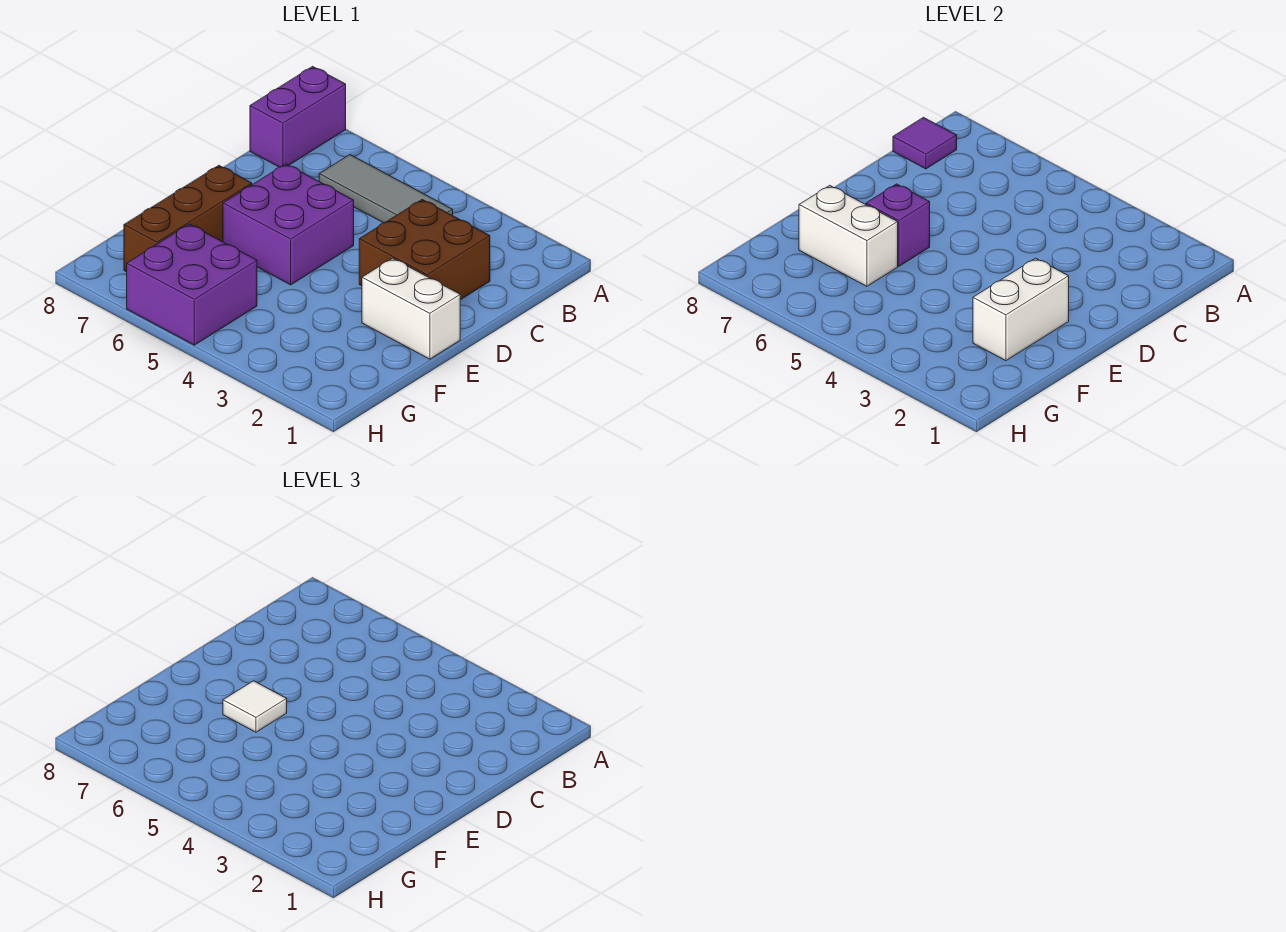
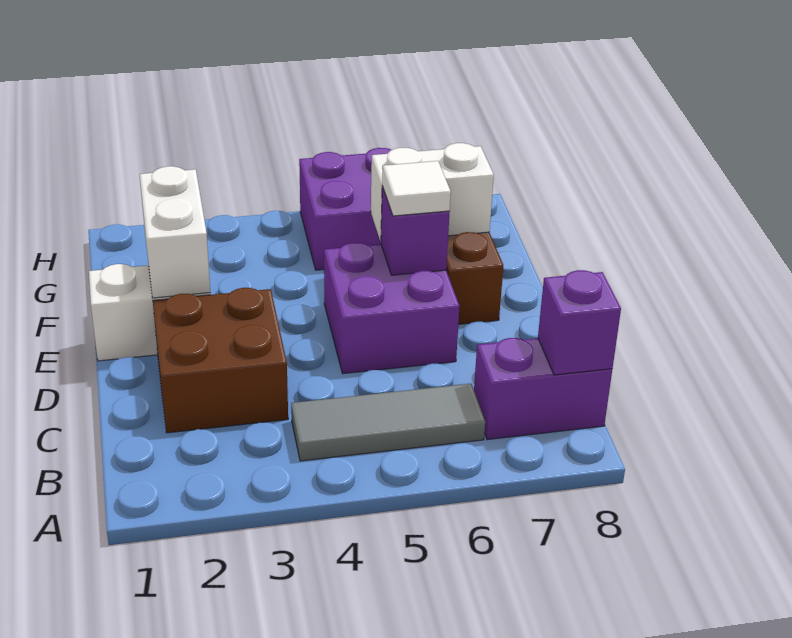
purple brick A8:B8 level 1 -> purple brick B7:B8 level 1
purple tile B8 level 2 -> purple brick B8 level 2

